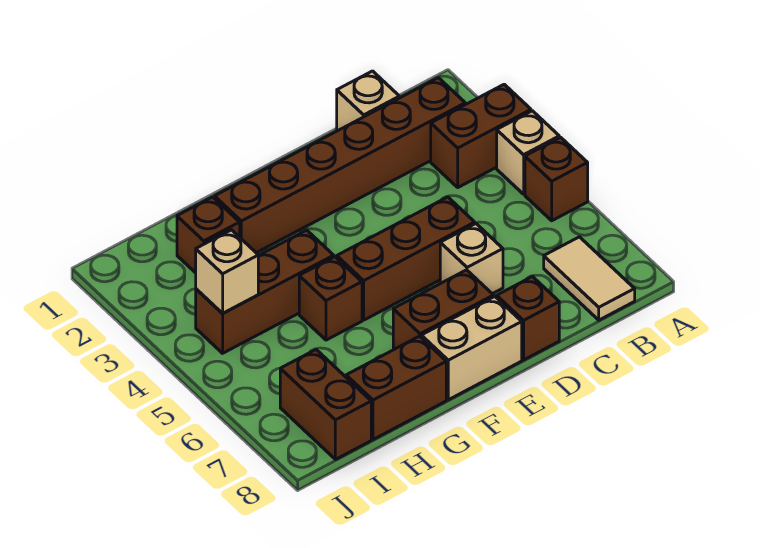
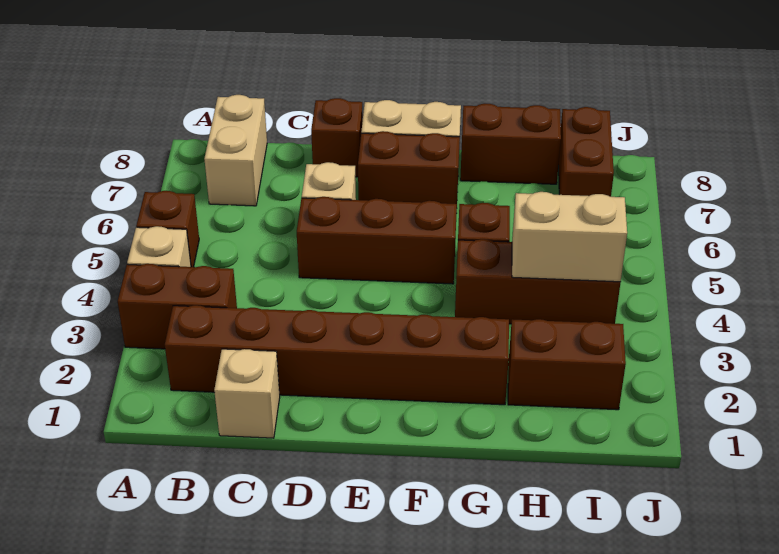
tan tile B7:B8 level 1 -> tan brick B7:B8 level 1
brown brick H2 level 1 -> brown brick H2:I2 level 1
tan brick I4 level 2 -> tan brick H4:I4 level 2

